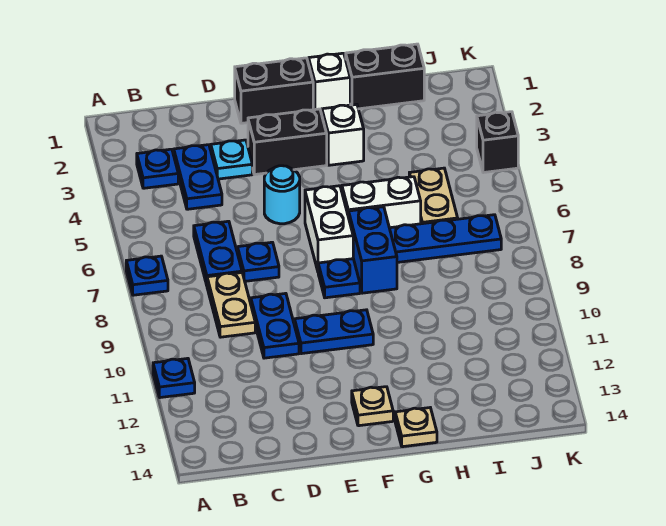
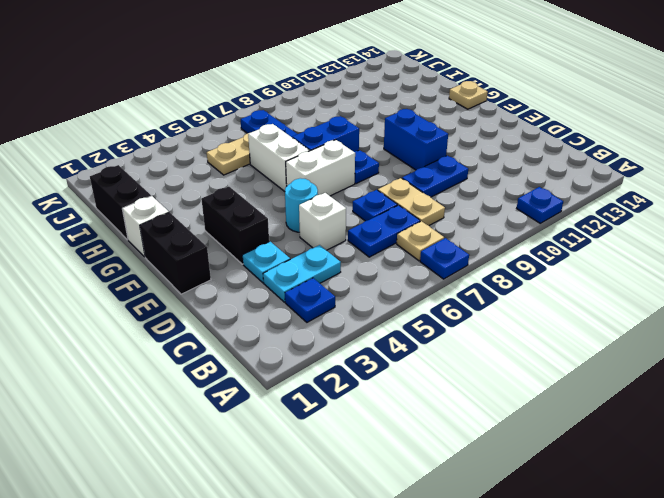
blue plate C3:C4 level 1 -> cyan plate C3:C4 level 1
tan plate C8:C9 level 1 -> tan plate C8:D8 level 1
blue plate E10:F10 level 1 -> blue brick E10:F10 level 1
tan plate F13 level 1 -> tan plate B7 level 1
white brick G3 level 1 -> white brick D5 level 1
black brick K4 level 1 -> none

